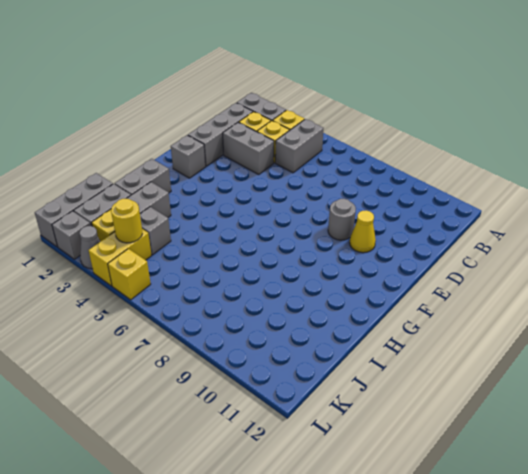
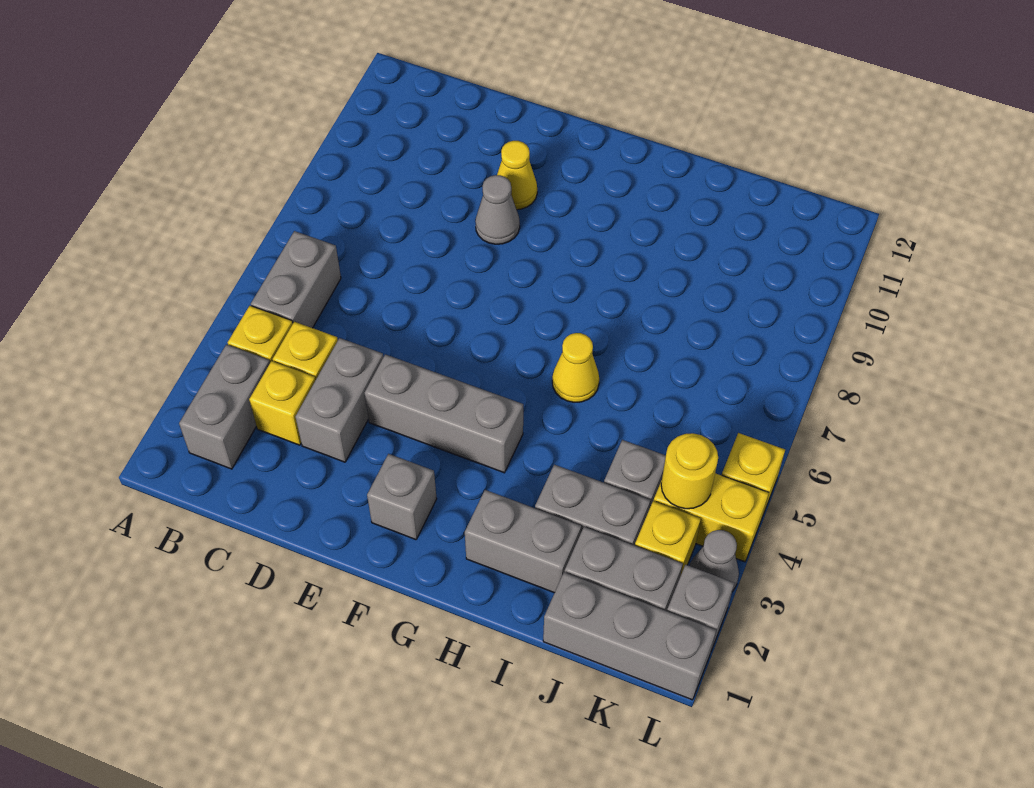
grey brick B5:C5 level 1 -> grey brick B5:B6 level 1
grey brick C2:E2 level 1 -> grey brick E4:G4 level 1
grey round brick E9 level 1 -> grey cone E9 level 1
none -> yellow cone H6 level 1

